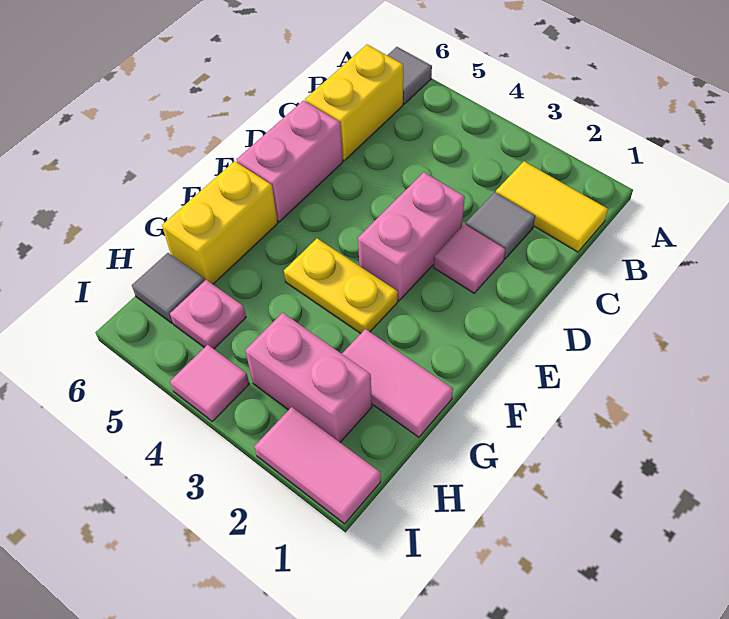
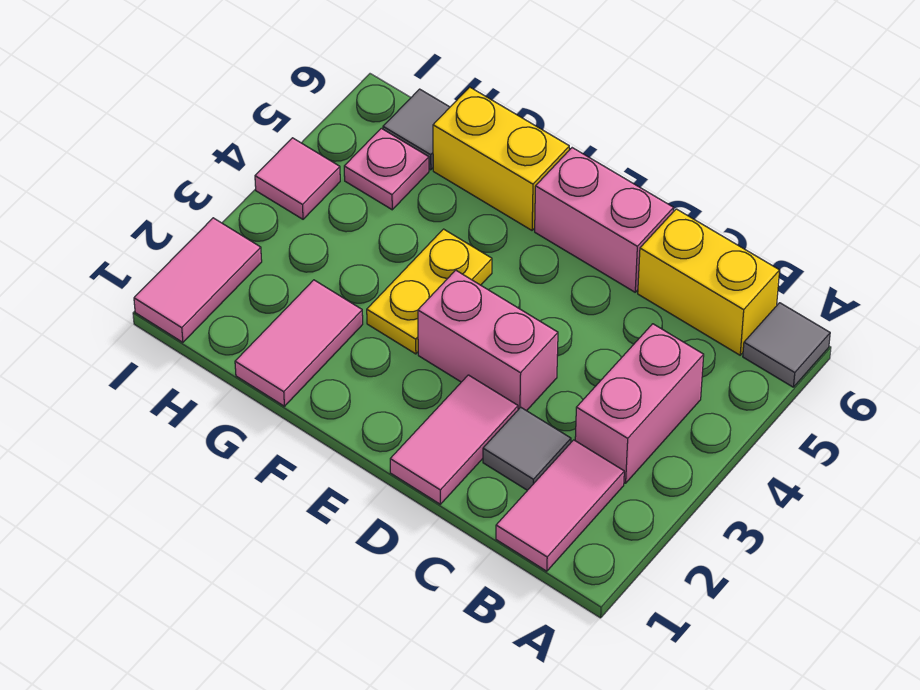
yellow tile B1:B2 level 1 -> pink tile B1:B2 level 1
pink tile D2 level 1 -> pink tile D1:D2 level 1
pink brick H2:H3 level 1 -> pink brick B3:B4 level 1

